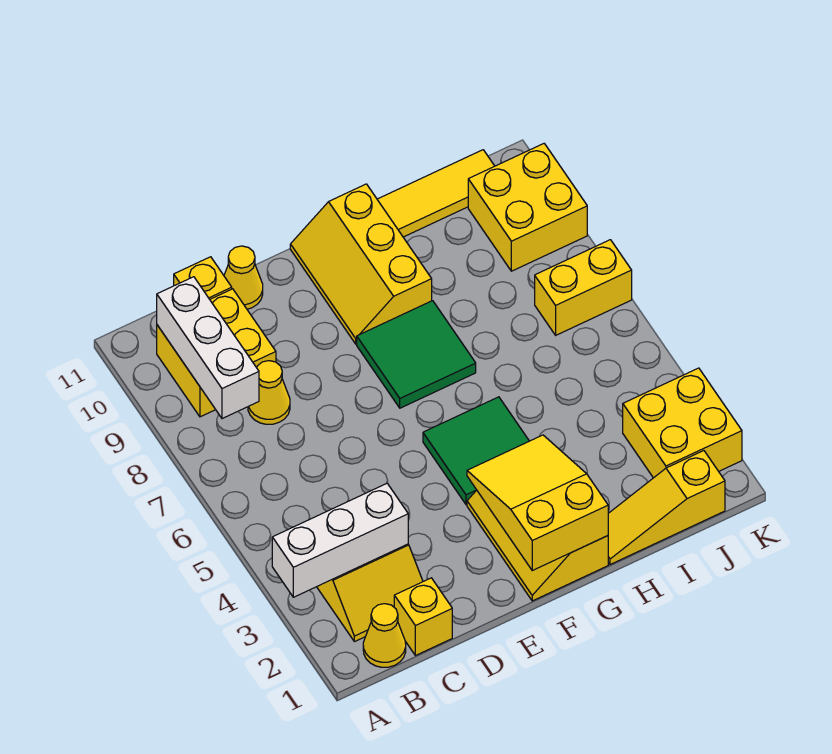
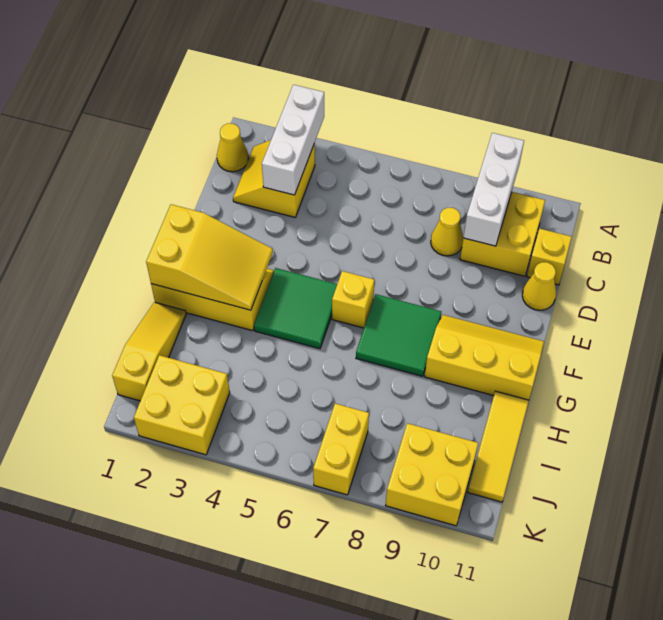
white brick B8:B10 level 2 -> white brick A9:C9 level 2
yellow brick C1 level 1 -> yellow brick F6 level 1

